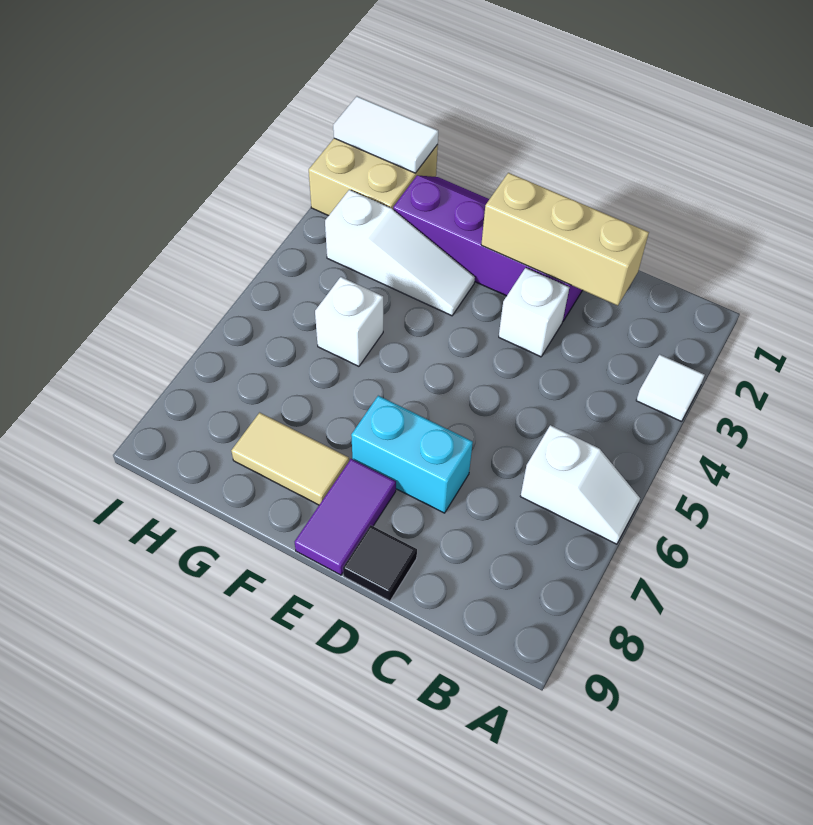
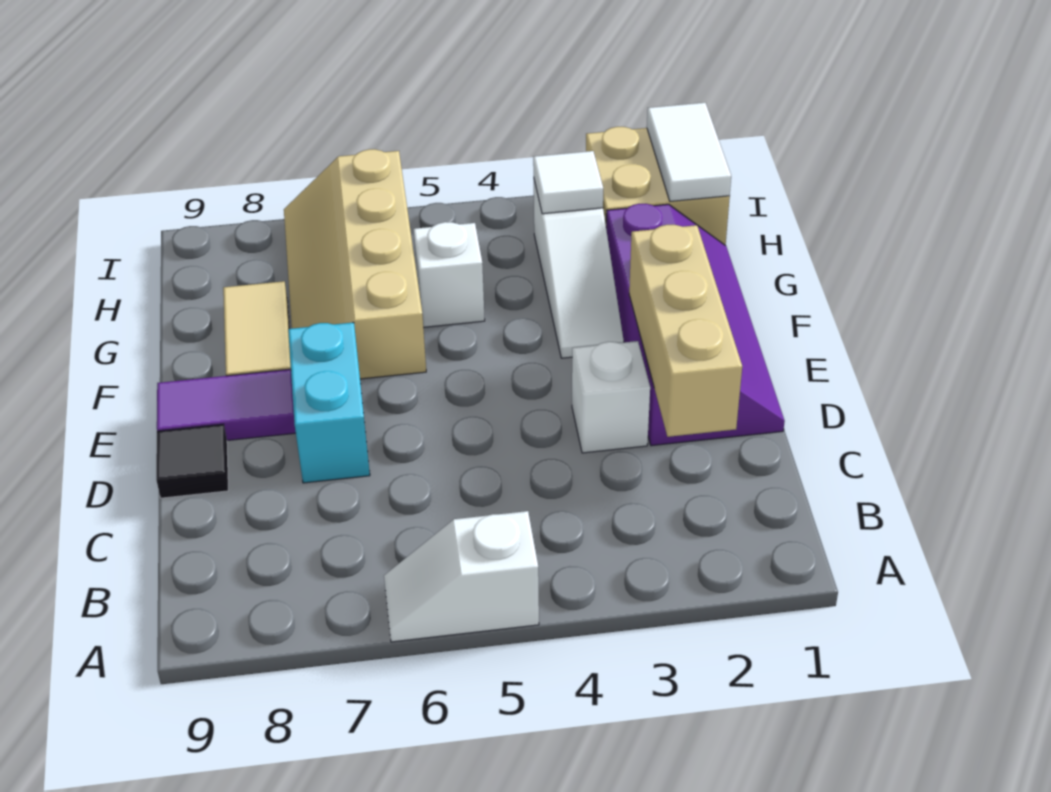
white tile A3 level 1 -> white tile H3 level 2
white slope A6:B6 level 1 top B -> white slope A5:A6 level 1 top 5
none -> tan slope F6:I7 level 1 top 6

